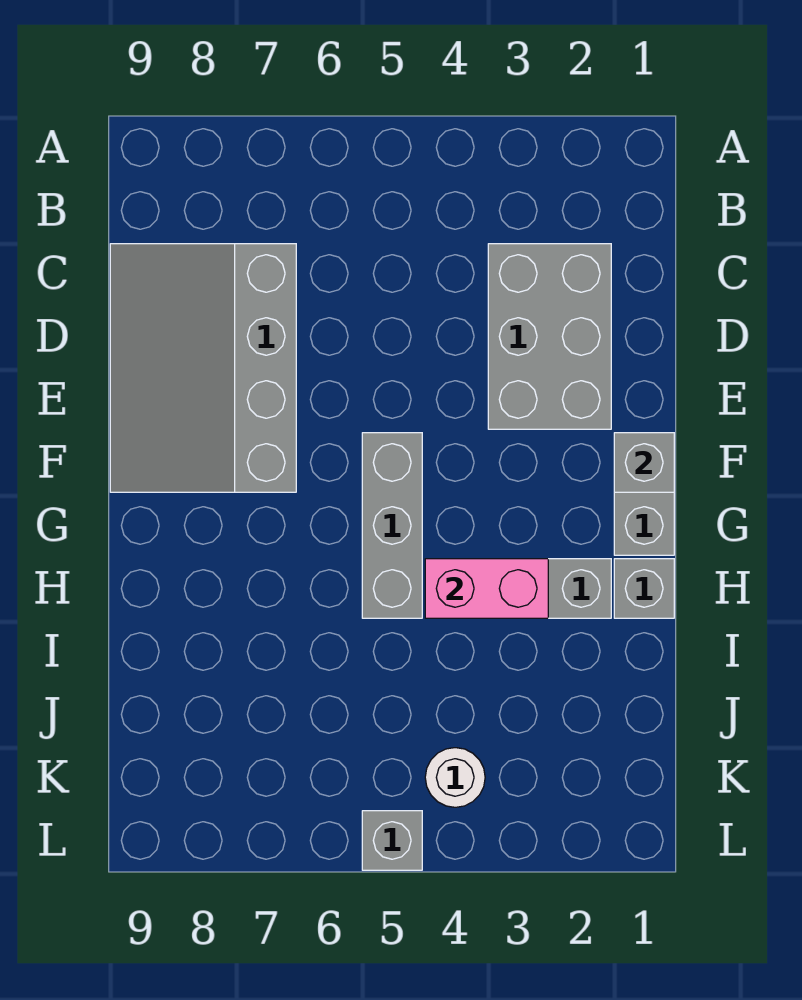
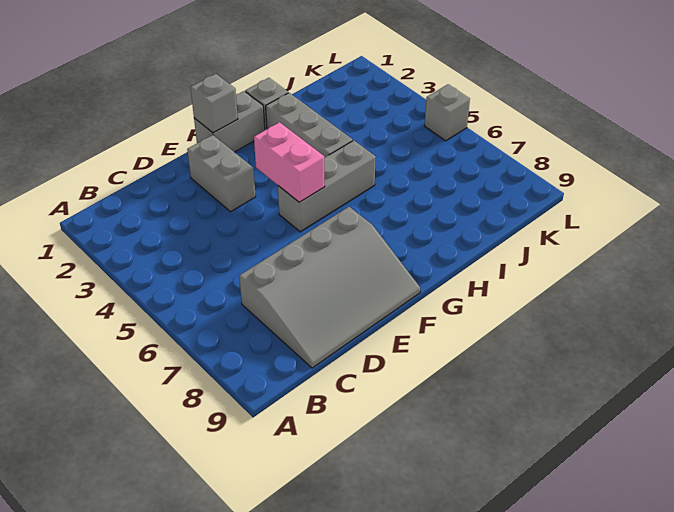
grey brick C2:E3 level 1 -> grey brick E2:E3 level 1
pink brick H3:H4 level 2 -> pink brick F4:F5 level 2
white round brick K4 level 1 -> none

